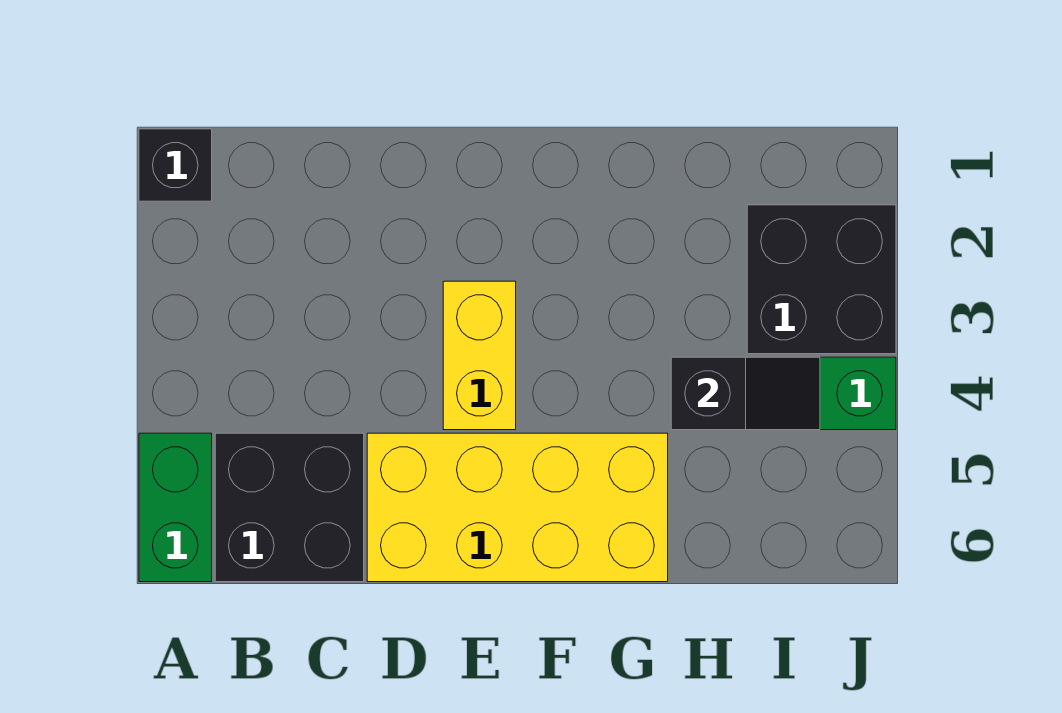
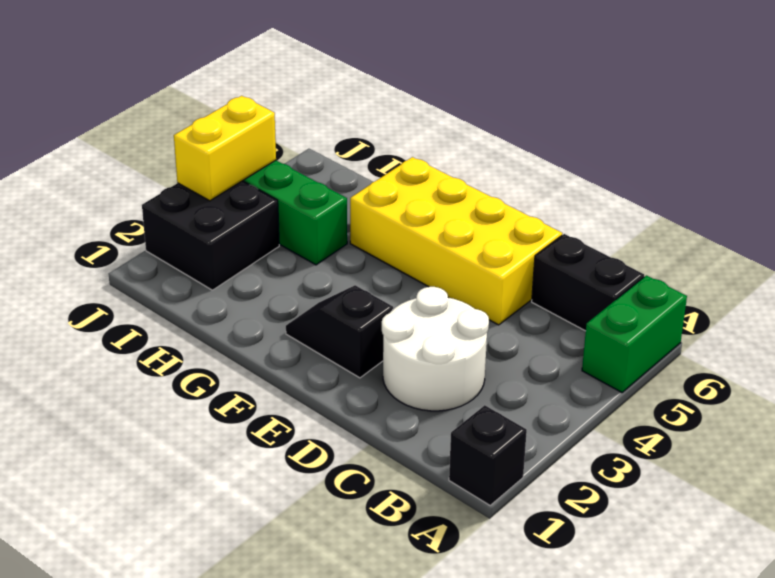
black brick B5:C6 level 1 -> black brick B6:C6 level 1
none -> white round brick C2:D3 level 1
yellow brick E3:E4 level 1 -> yellow brick J3:J4 level 2
black slope H4:I4 level 2 top H -> black slope E2:F2 level 1 top E

